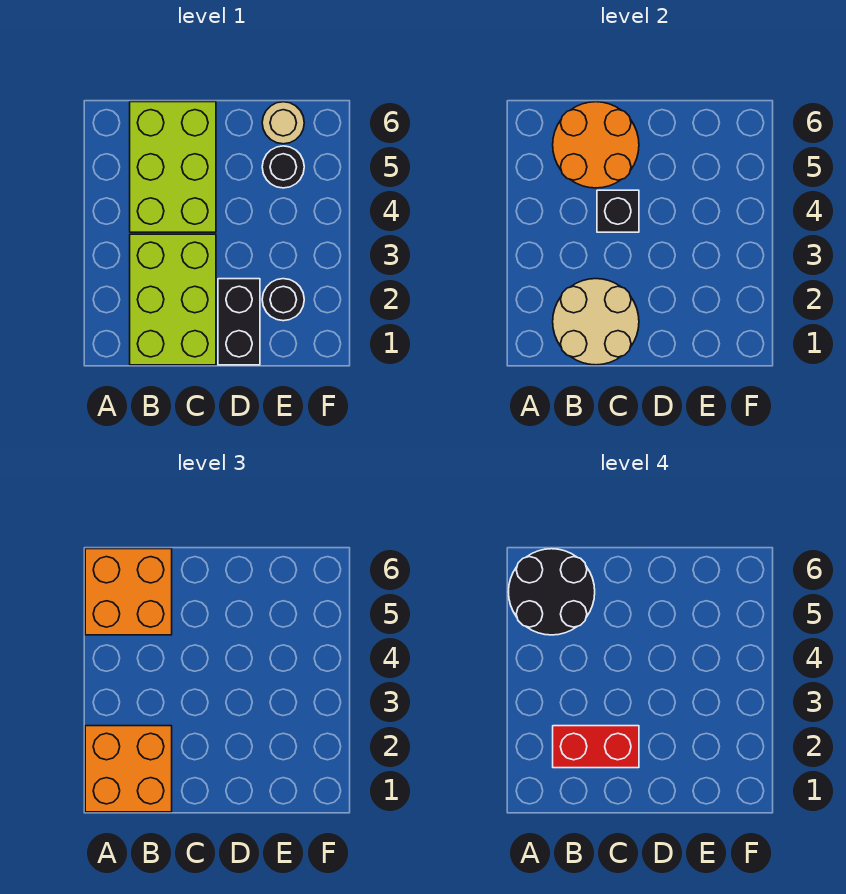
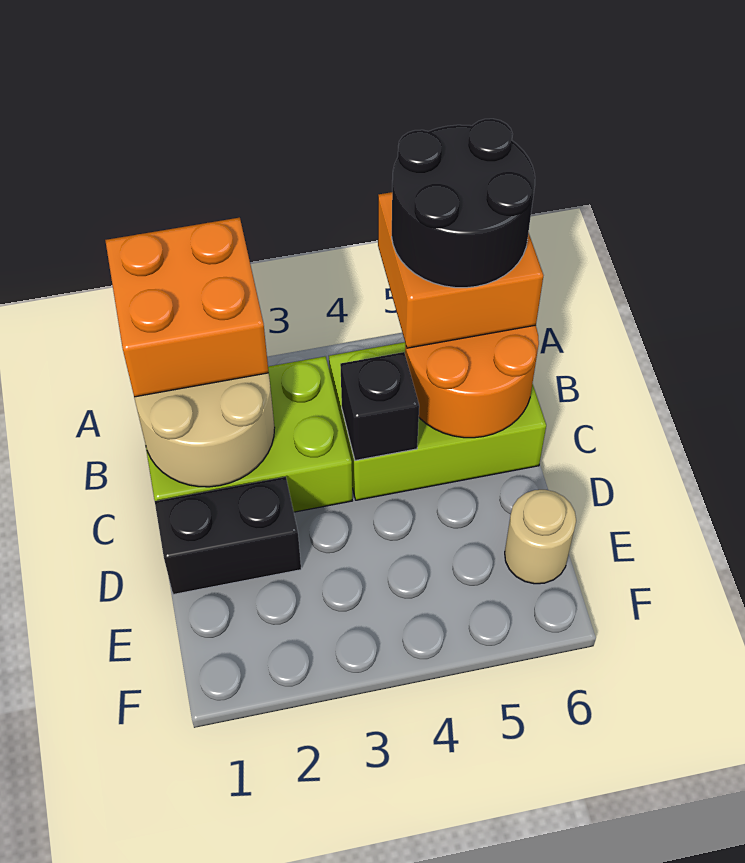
red brick B2:C2 level 4 -> none
black round brick E2 level 1 -> none
black round brick E5 level 1 -> none

